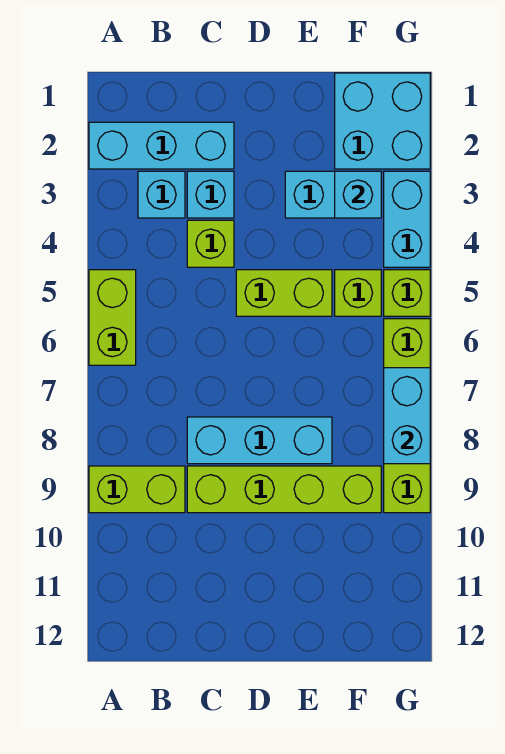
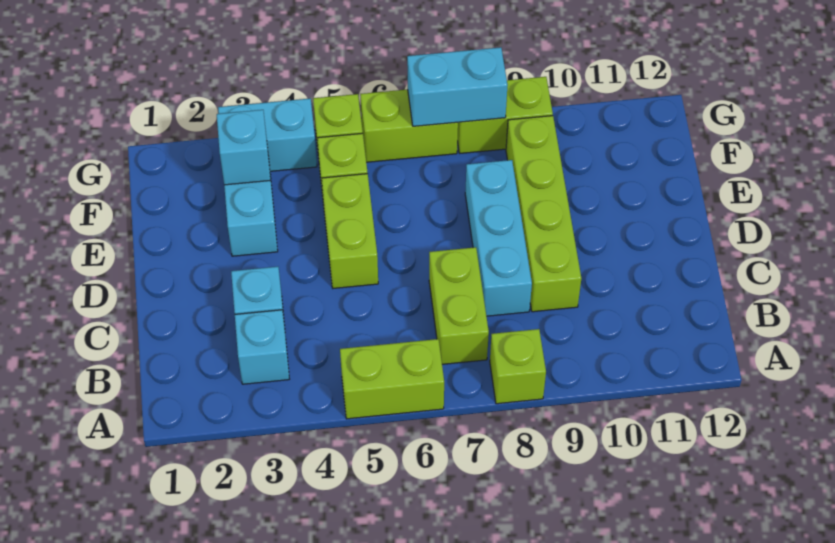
cyan brick A2:C2 level 1 -> none
lime brick A9:B9 level 1 -> lime brick B7:C7 level 1
lime brick C4 level 1 -> lime brick A8 level 1
cyan brick F1:G2 level 1 -> none

